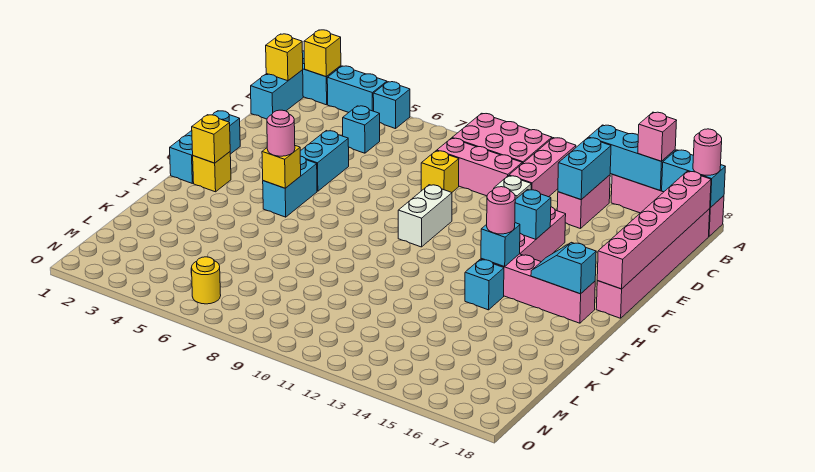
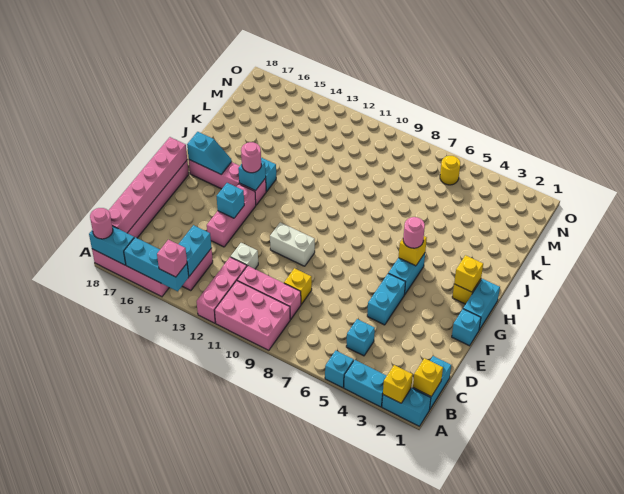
pink brick A16 level 3 -> pink brick A14 level 3
white brick F10:G10 level 1 -> white brick F10:F11 level 1

